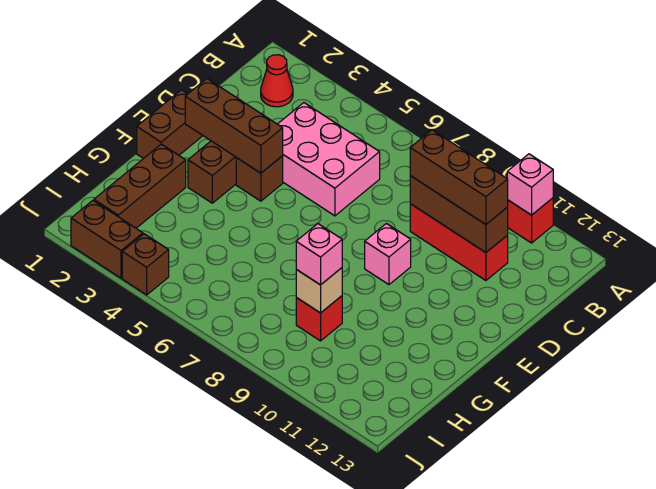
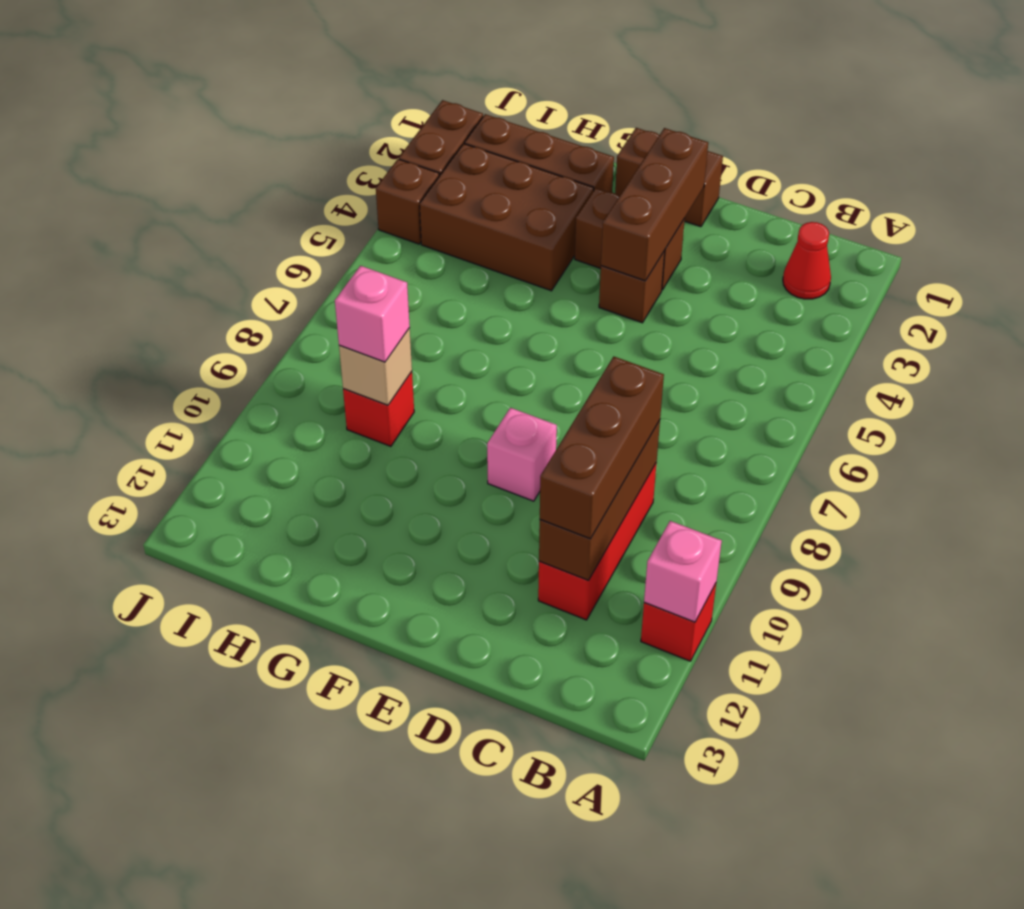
pink brick C4:D6 level 1 -> none
none -> brown brick G3:I4 level 1

